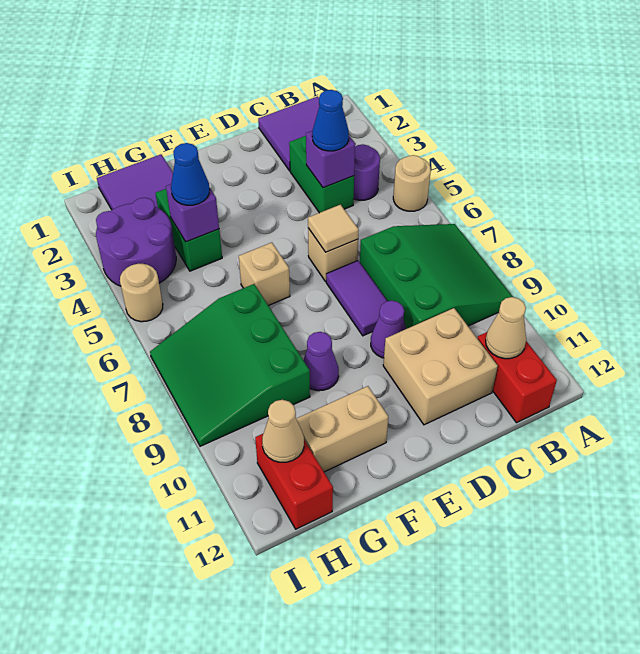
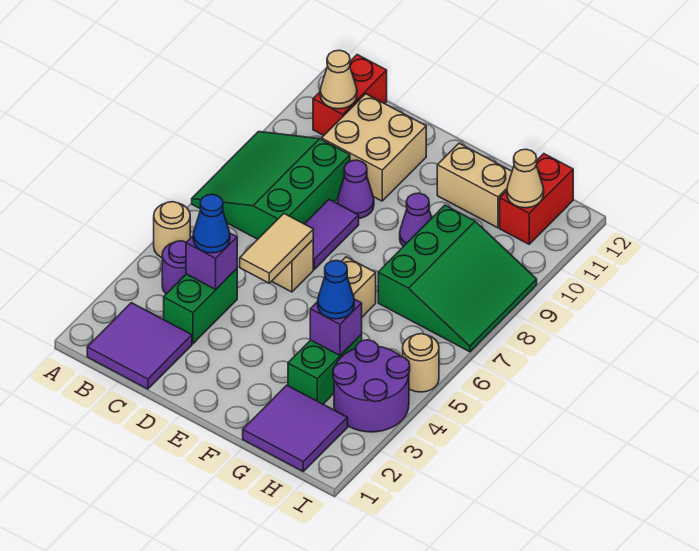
tan tile D6 level 2 -> tan tile D5:D6 level 2

